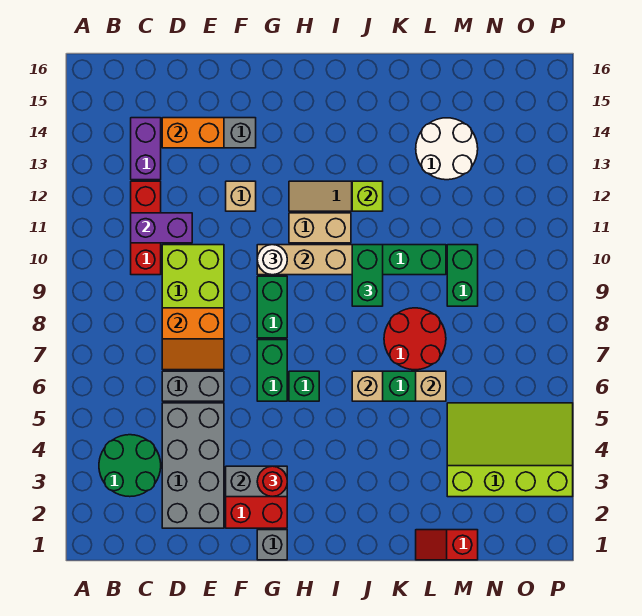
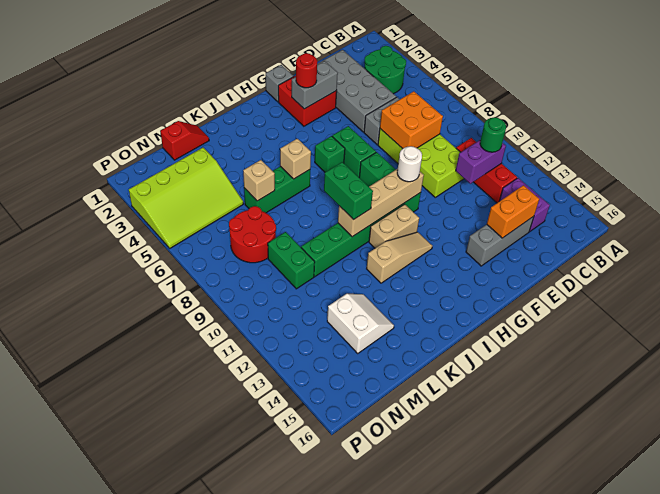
none -> green round brick C11 level 3
orange slope D7:E8 level 2 top 8 -> orange brick D7:E8 level 2
tan brick F12 level 1 -> none
lime brick J12 level 2 -> none
red round brick K7:L8 level 1 -> red round brick M7:N8 level 1
white round brick L13:M14 level 1 -> white slope L13:M14 level 1 top M

